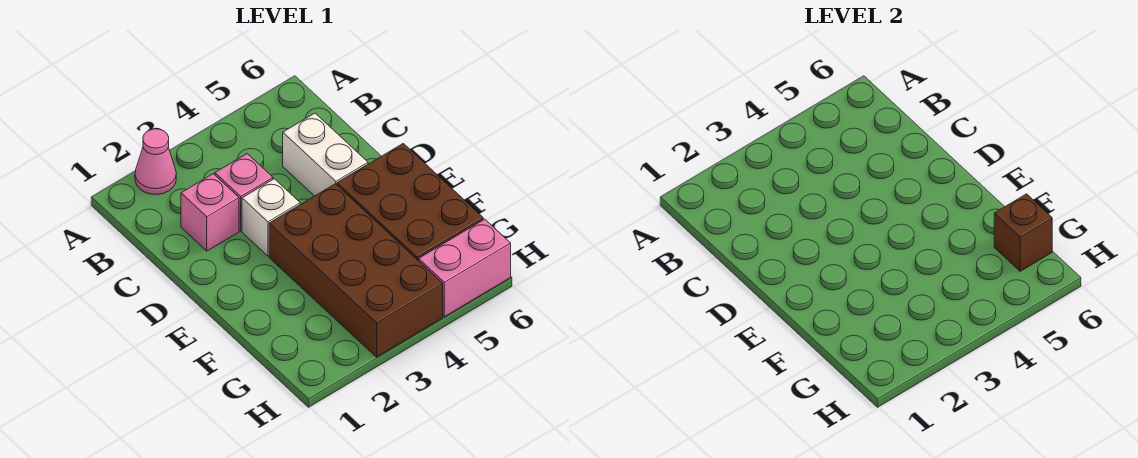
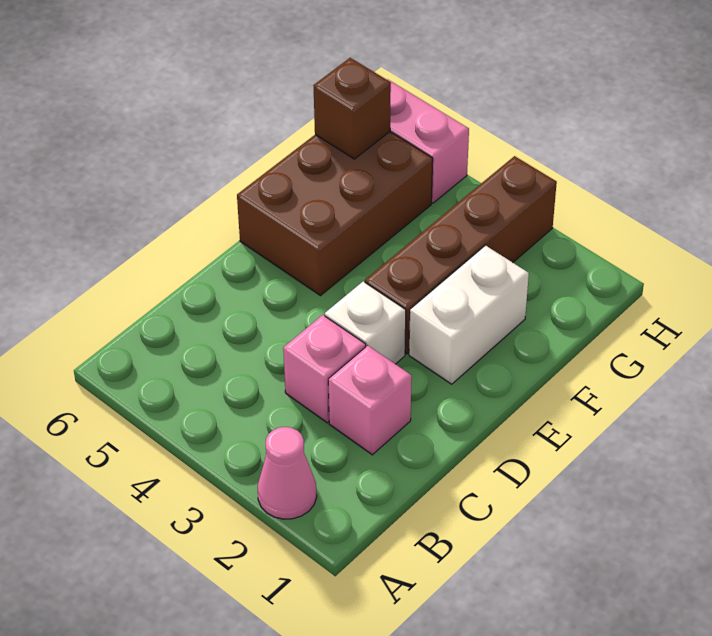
white brick C5:D5 level 1 -> white brick E2:F2 level 1
brown brick E3:H4 level 1 -> brown brick E3:H3 level 1

